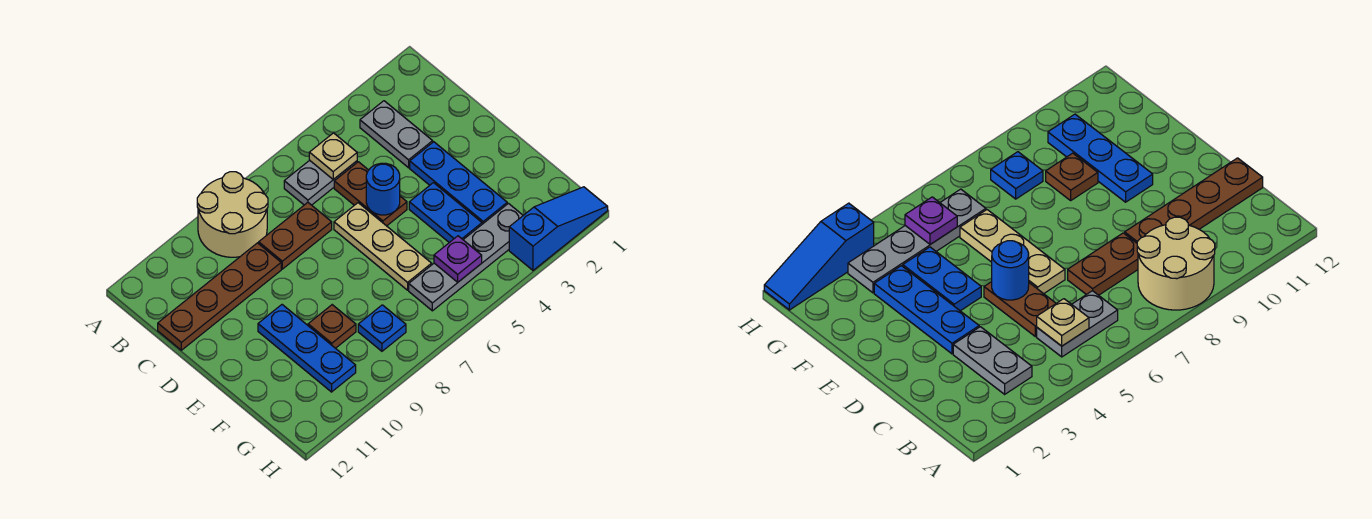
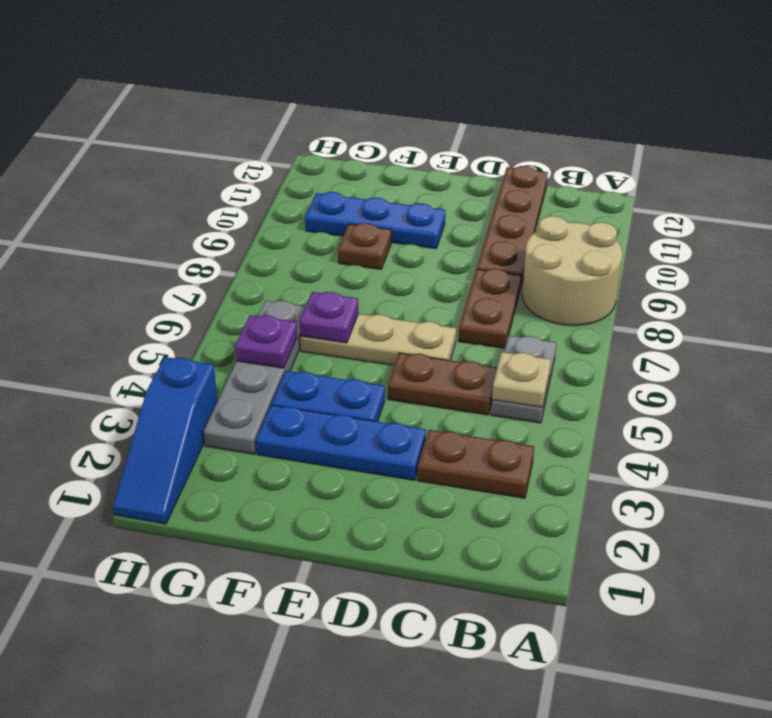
grey plate B3:C3 level 1 -> brown plate B3:C3 level 1
blue round brick D5 level 2 -> none
none -> purple plate F6 level 2
blue plate G8 level 1 -> none

